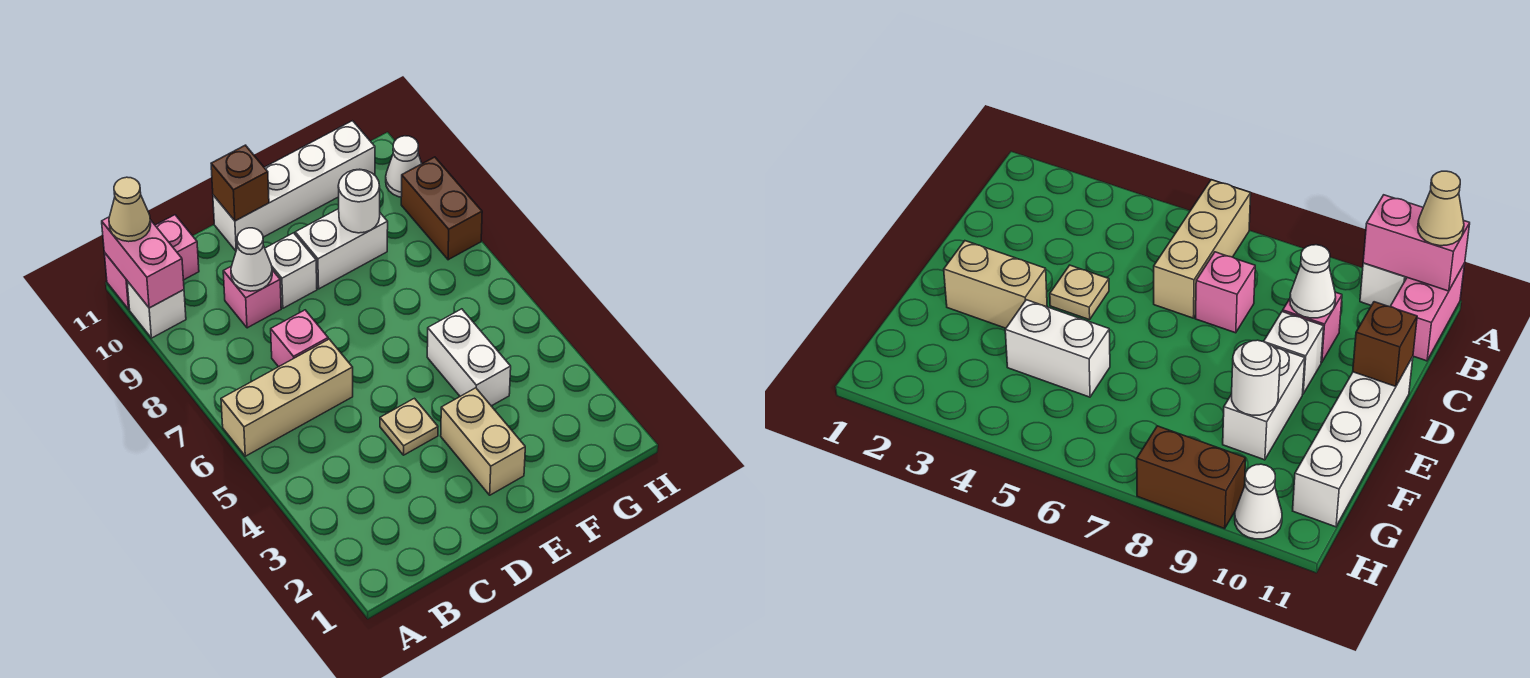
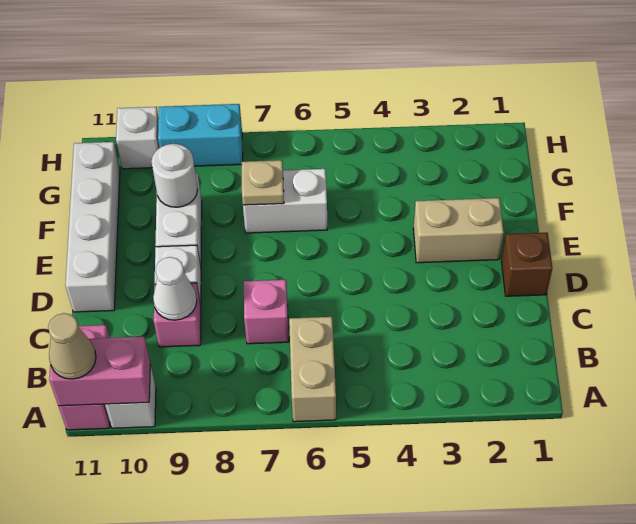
tan brick A6:C6 level 1 -> tan brick A6:B6 level 1
tan plate D4 level 1 -> tan plate F7 level 2
brown brick D11 level 2 -> brown brick D1 level 1
white brick F4:F5 level 1 -> white brick F6:F7 level 1
brown brick H8:H9 level 1 -> cyan brick H8:H9 level 1
white cone H10 level 1 -> white brick H10 level 1

